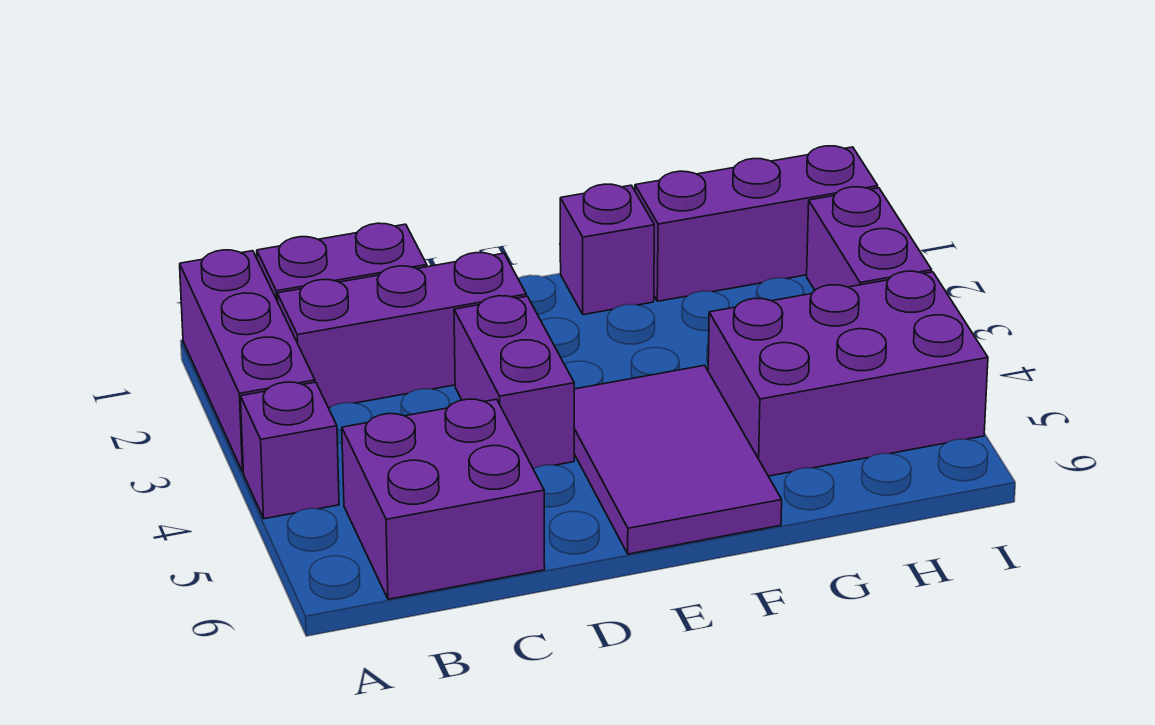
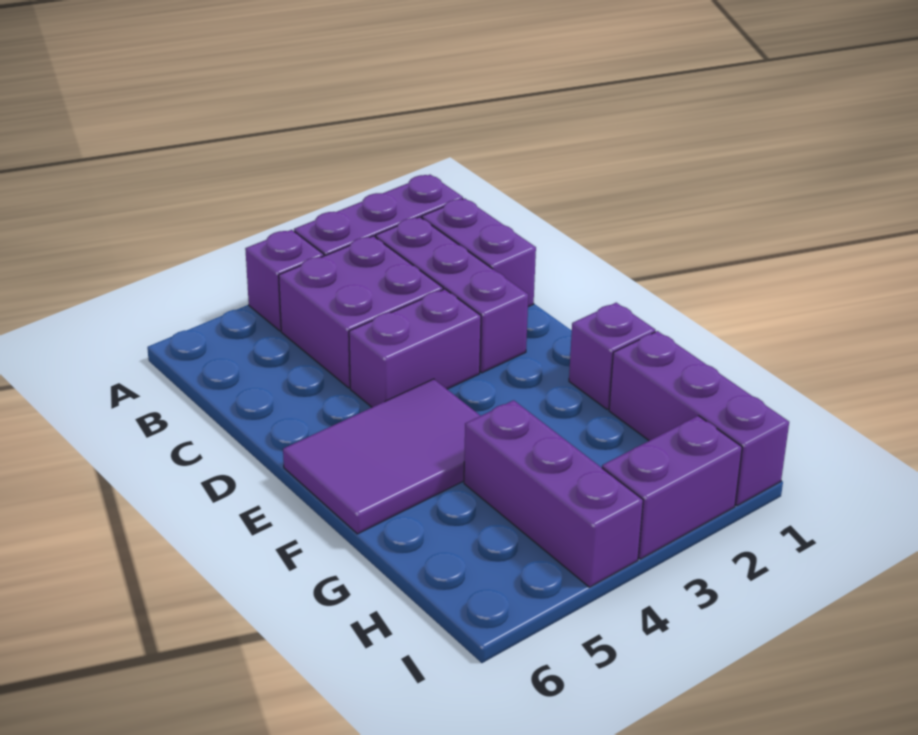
purple brick B5:C6 level 1 -> purple brick B3:C4 level 1
purple brick G4:I5 level 1 -> purple brick G4:I4 level 1

